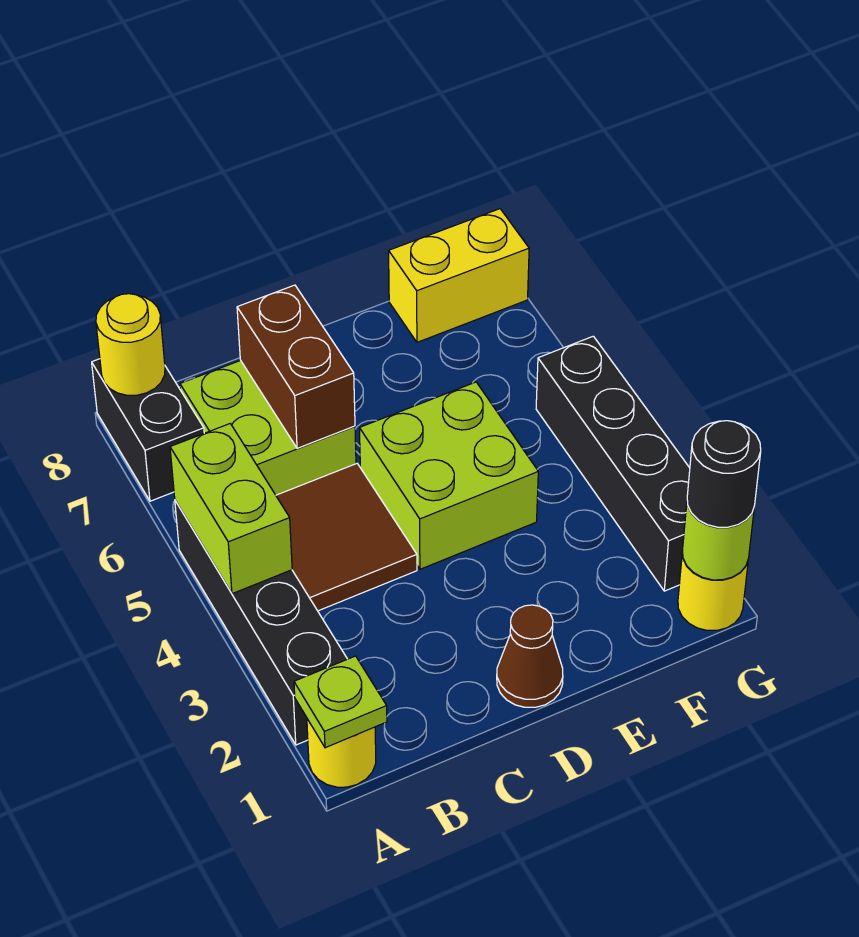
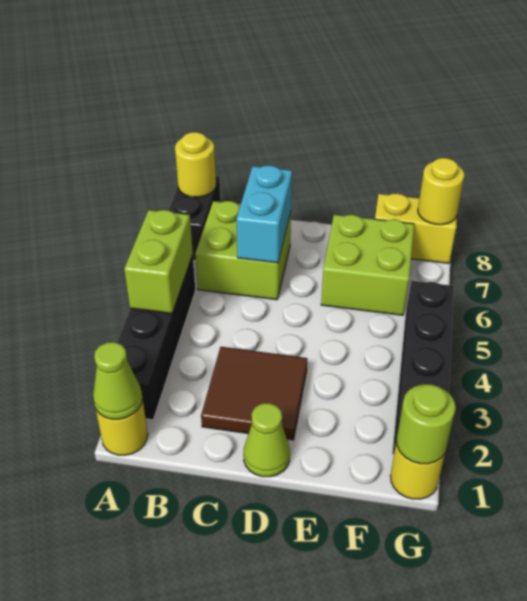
lime plate A1 level 2 -> lime cone A1 level 2
brown tile B4:C5 level 1 -> brown tile C2:D3 level 1
brown brick C6:C7 level 2 -> cyan brick C6:C7 level 2
brown cone D1 level 1 -> lime cone D1 level 1
lime brick D4:E5 level 1 -> lime brick E6:F7 level 1
black round brick G1 level 3 -> none
none -> yellow round brick G8 level 2

